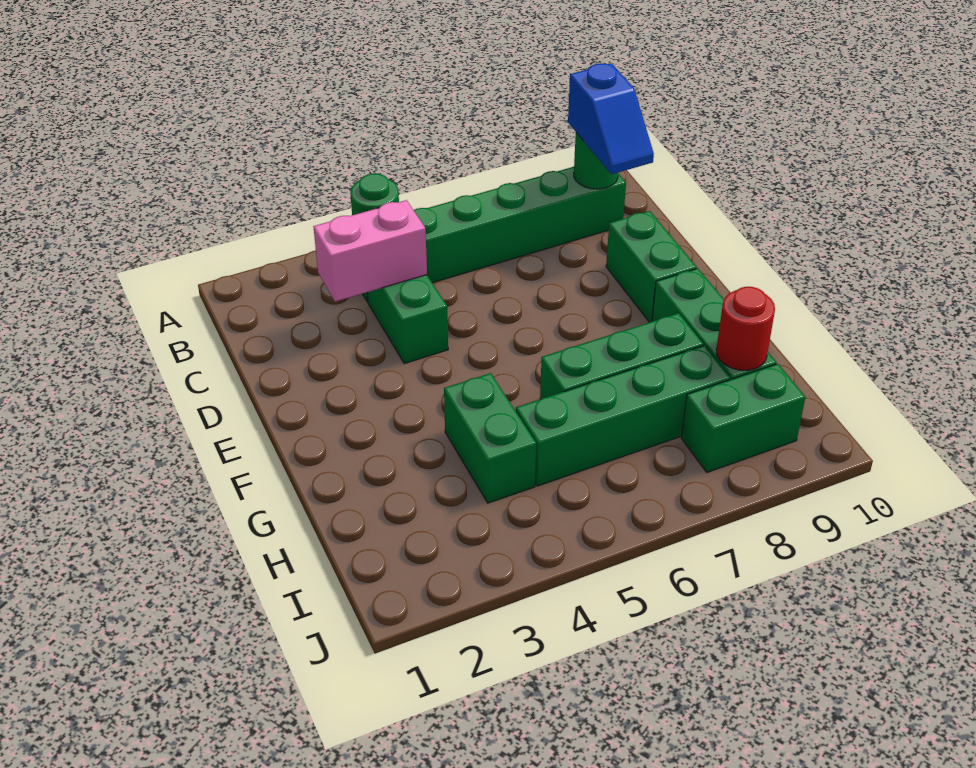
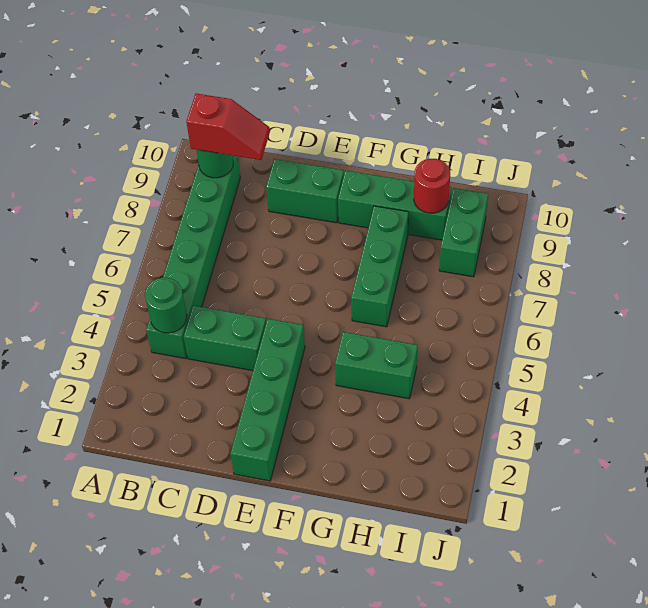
blue slope B9:C9 level 3 top B -> red slope B9:C9 level 3 top B
pink brick C3:C4 level 2 -> none
green brick H5:H8 level 1 -> green brick E1:E4 level 1

